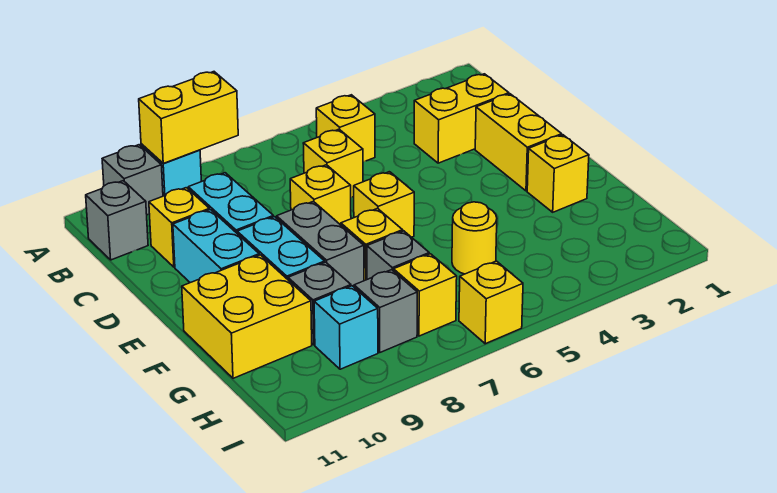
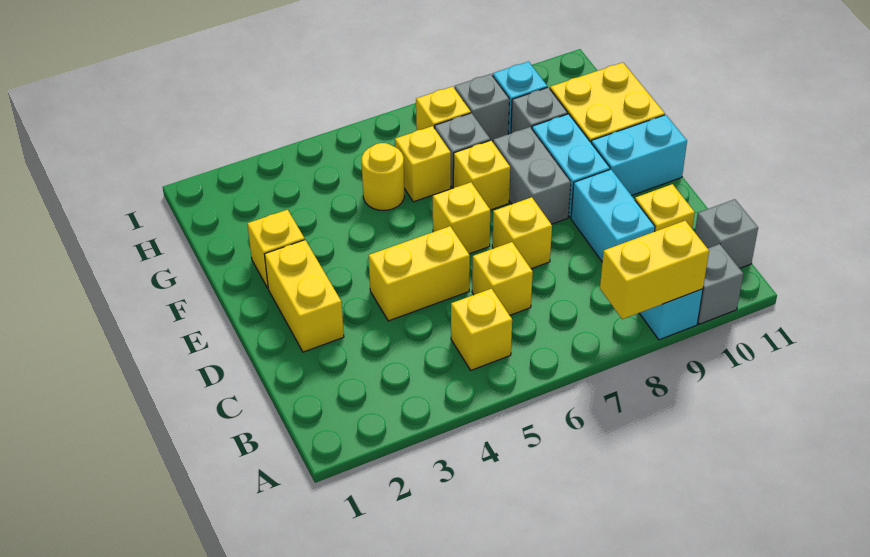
yellow brick C2:C3 level 1 -> yellow brick D4:D5 level 1
cyan brick D10:E10 level 1 -> cyan brick E10:E11 level 1
yellow brick I6 level 1 -> yellow brick G6 level 1

